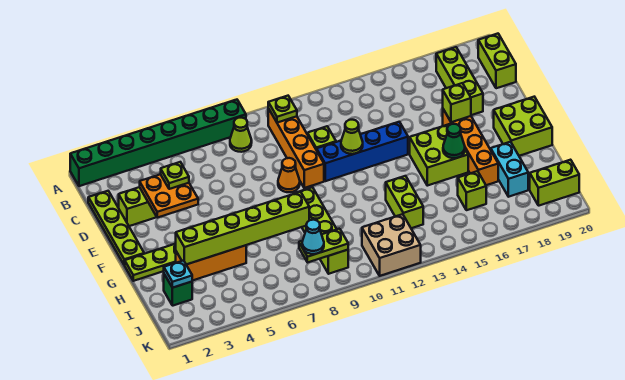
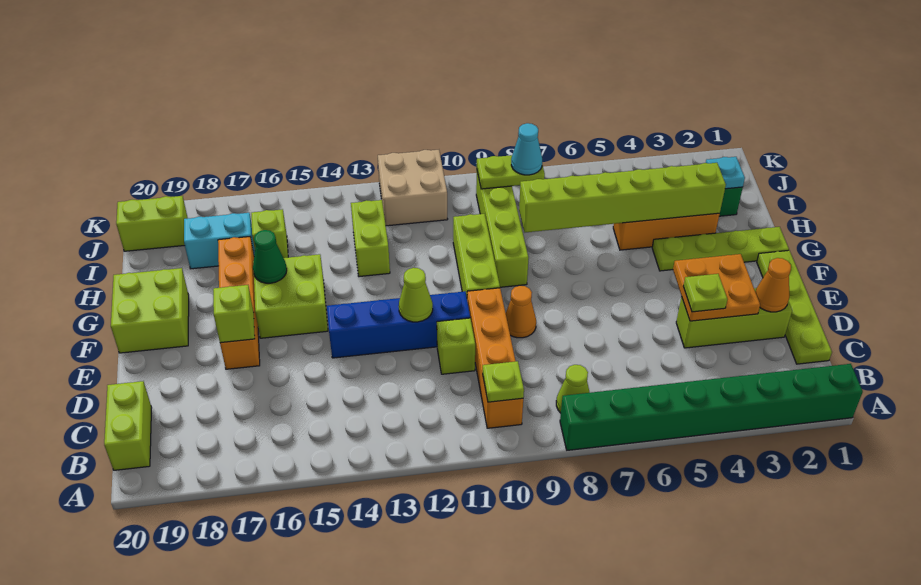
lime brick B18:D18 level 1 -> lime brick F10:H10 level 1
none -> orange cone D2 level 2
cyan brick H18:I18 level 1 -> cyan brick I17:I18 level 1

